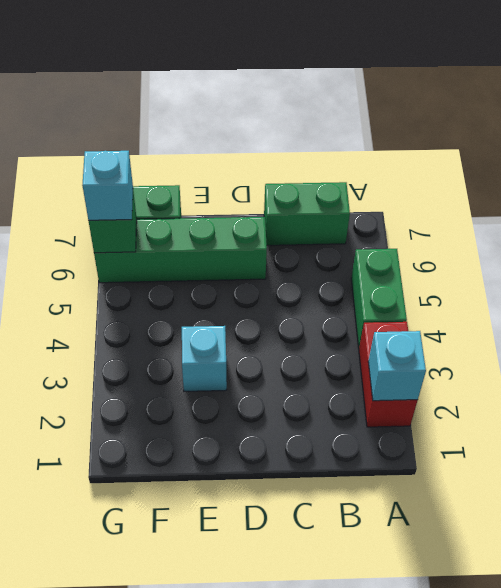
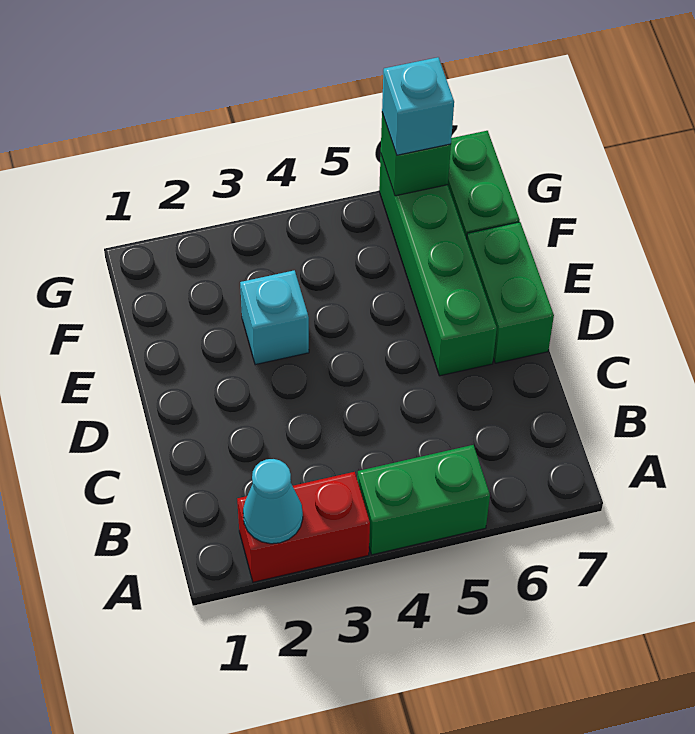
cyan brick A2 level 2 -> cyan cone A2 level 2
green brick B7:C7 level 1 -> green brick D7:E7 level 1

